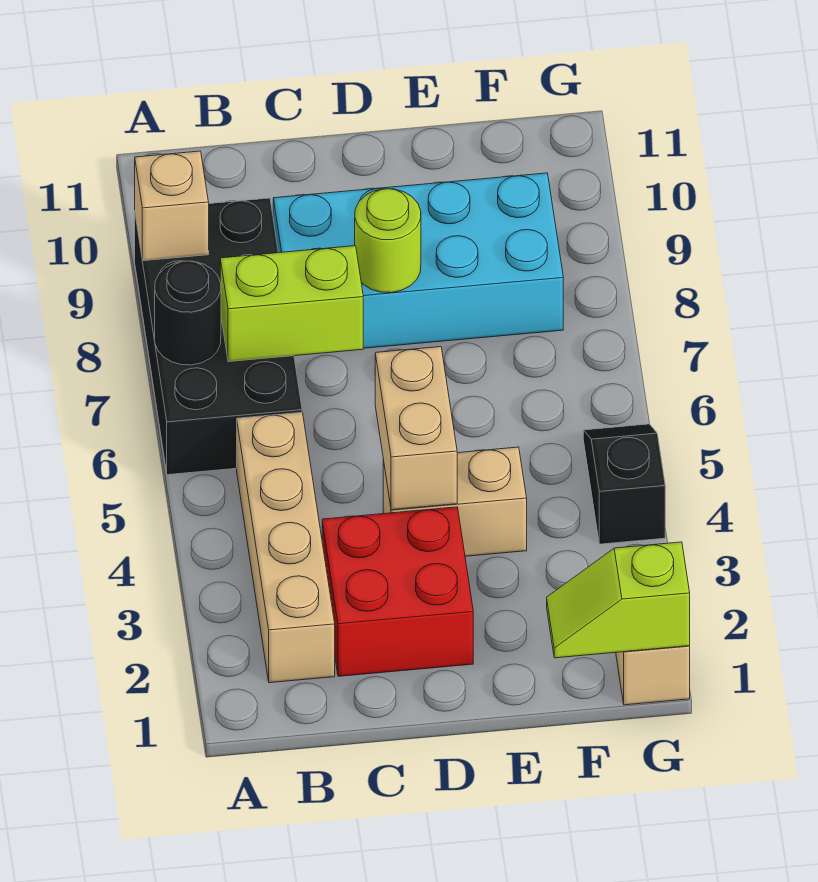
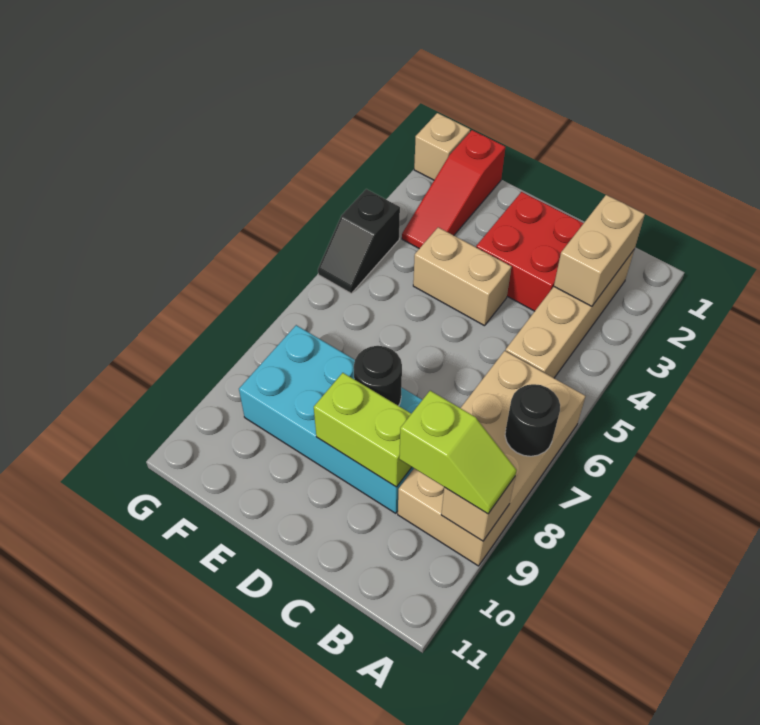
black brick A6:B9 level 1 -> tan brick A6:B9 level 1
lime brick B7:C7 level 2 -> lime brick C9:D9 level 2
tan brick D4:D5 level 2 -> tan brick B2:B3 level 2
lime round brick D8 level 2 -> black round brick D8 level 2
none -> red slope F1:F3 level 1 top 1
lime slope F1:G1 level 2 top G -> lime slope A9:B9 level 3 top B

